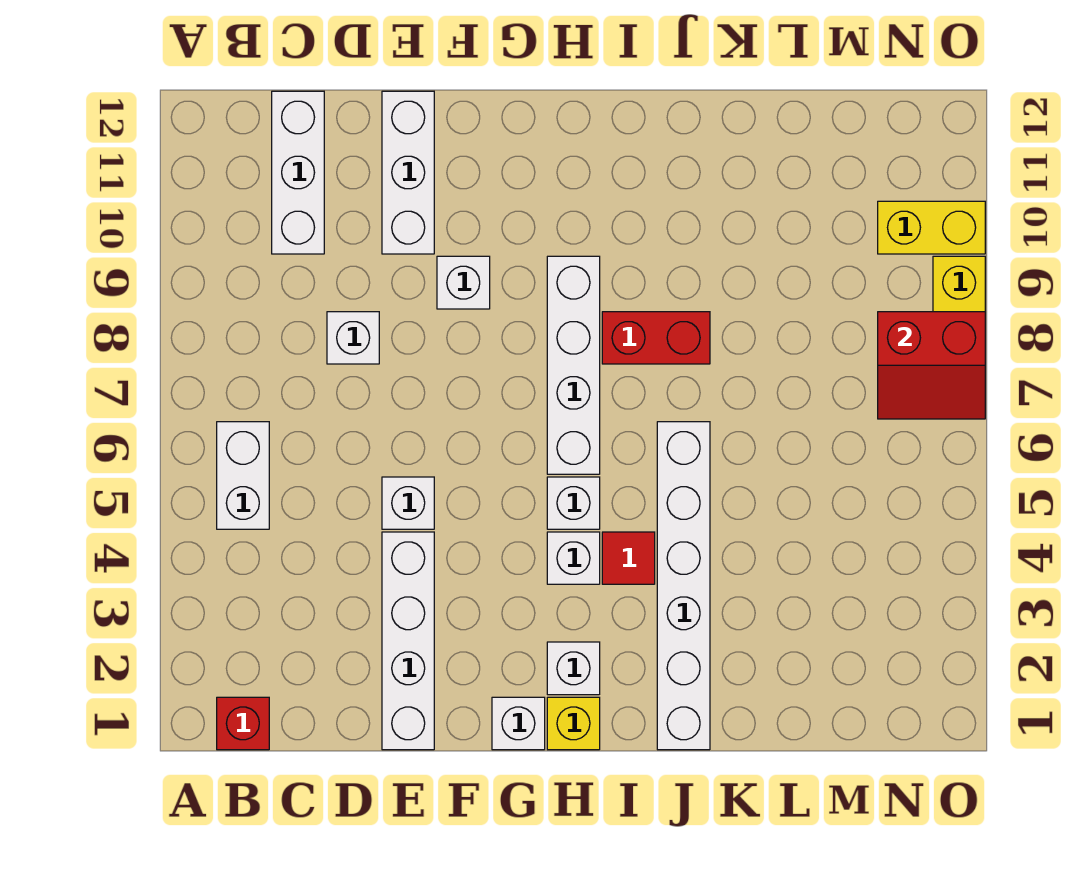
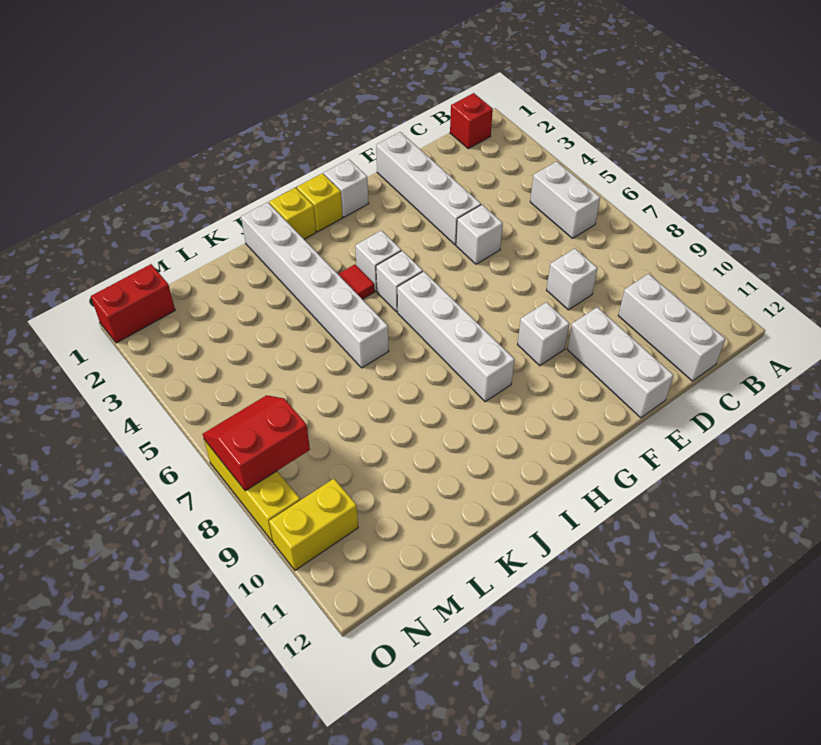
white brick H2 level 1 -> none
none -> yellow brick I1 level 1
red brick I8:J8 level 1 -> red brick N1:O1 level 1

